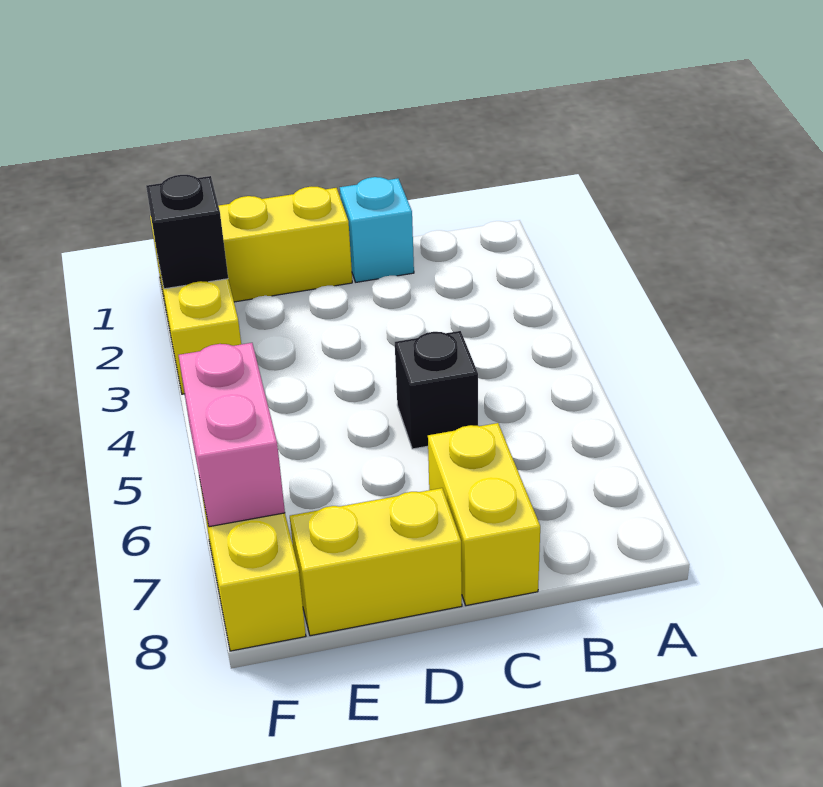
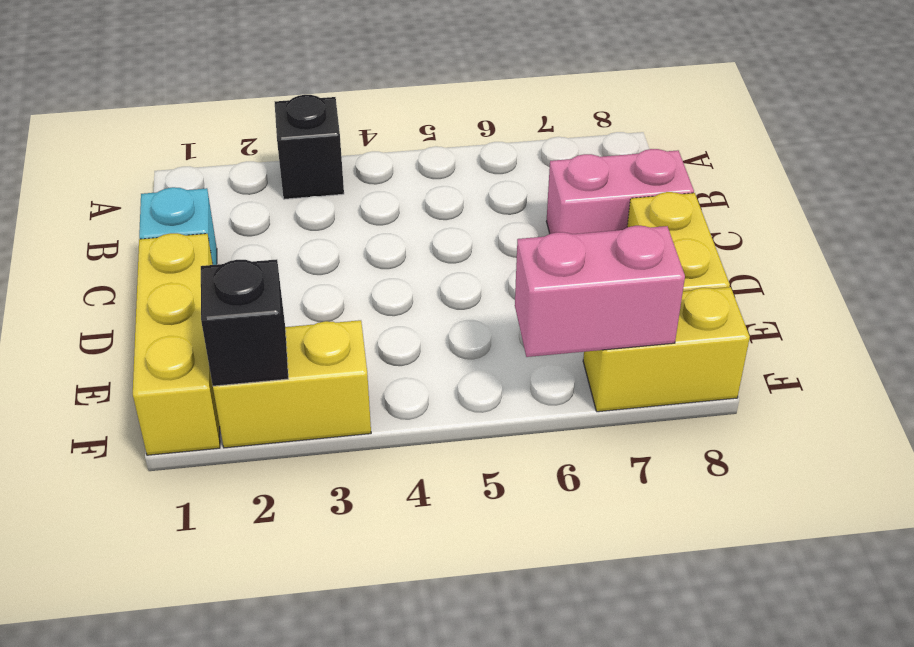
black brick C5 level 1 -> black brick A3 level 1
yellow brick C7:C8 level 1 -> pink brick C7:C8 level 1

